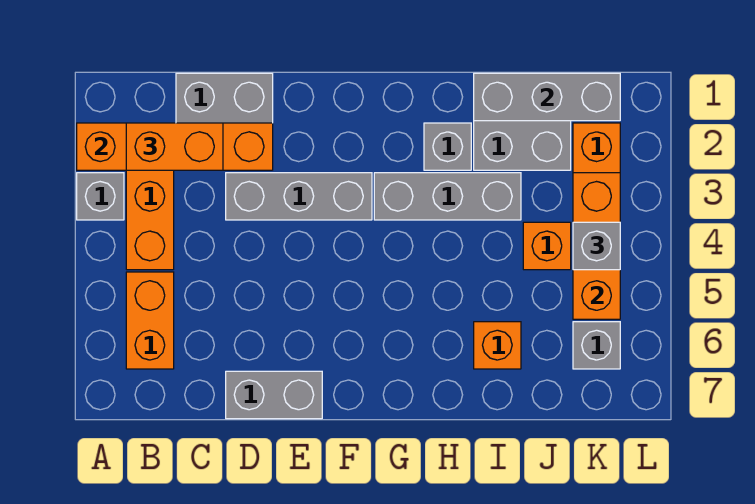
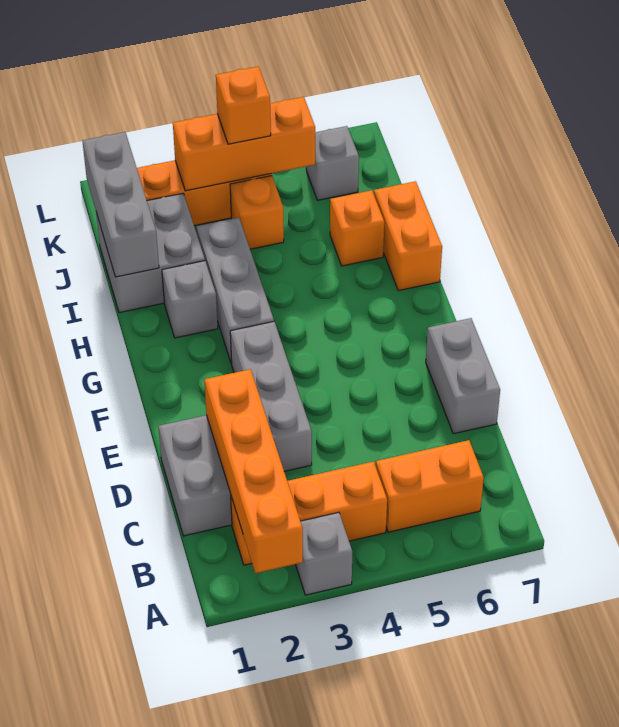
orange brick B2:C2 level 3 -> orange brick H7:I7 level 1
grey brick K4 level 3 -> orange brick K4 level 3

